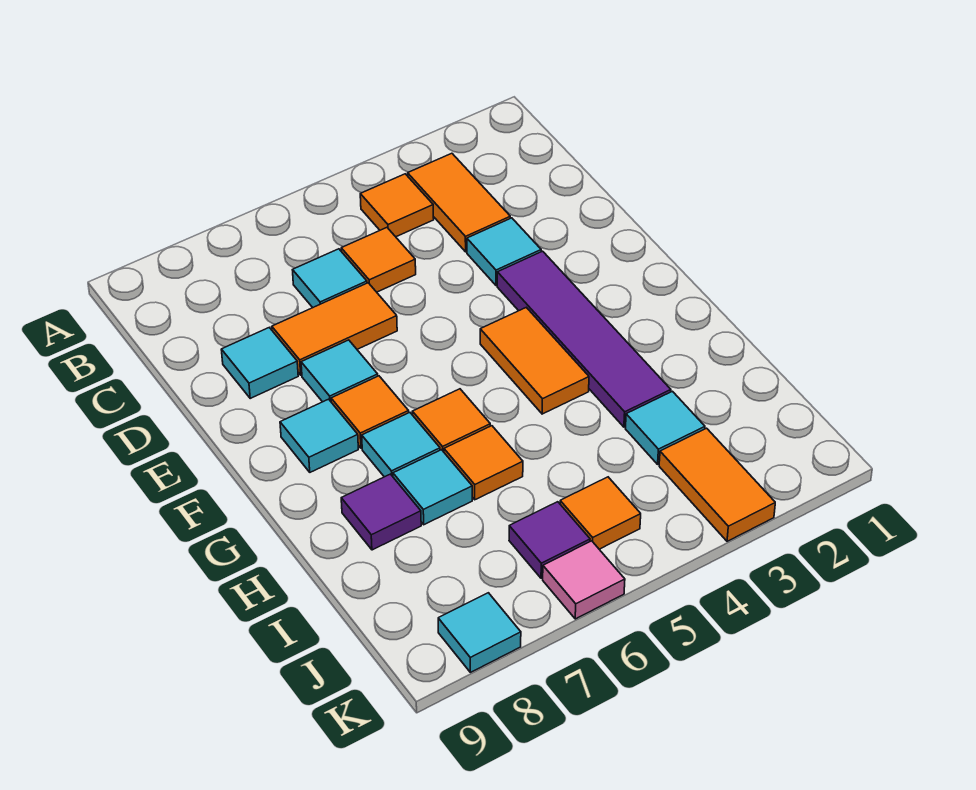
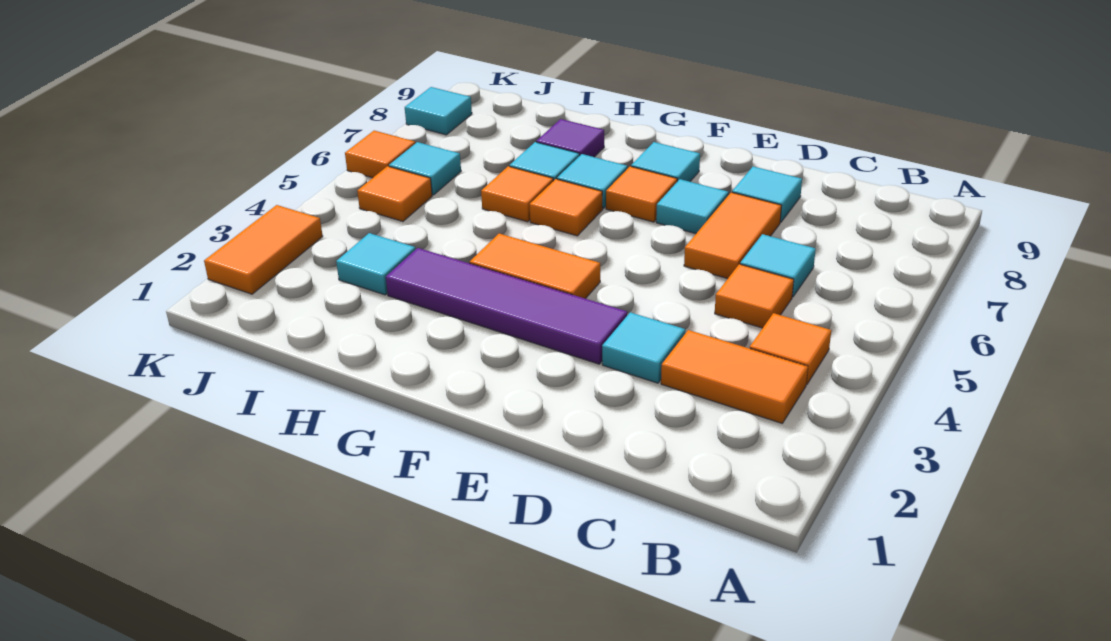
orange tile J3:K3 level 1 -> orange tile K2:K3 level 1
purple tile J6 level 1 -> cyan tile J6 level 1
pink tile K6 level 1 -> orange tile K6 level 1

